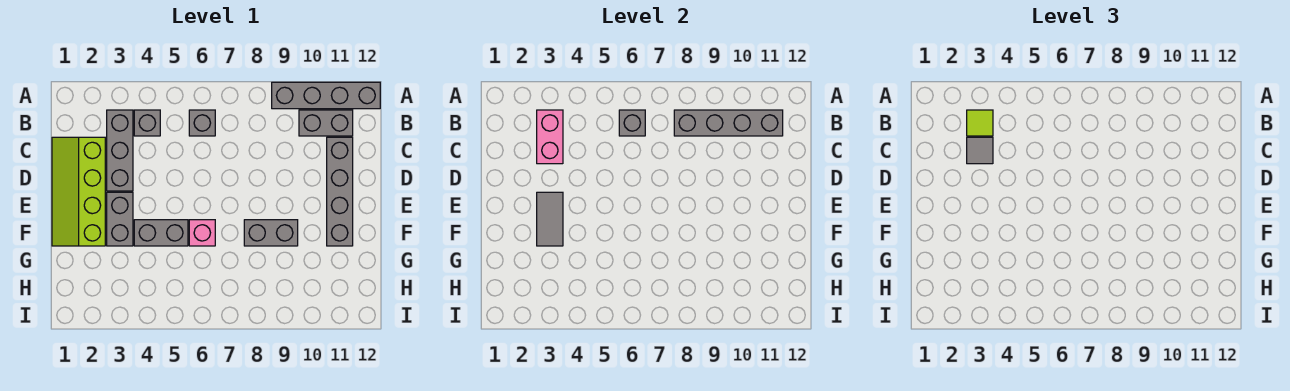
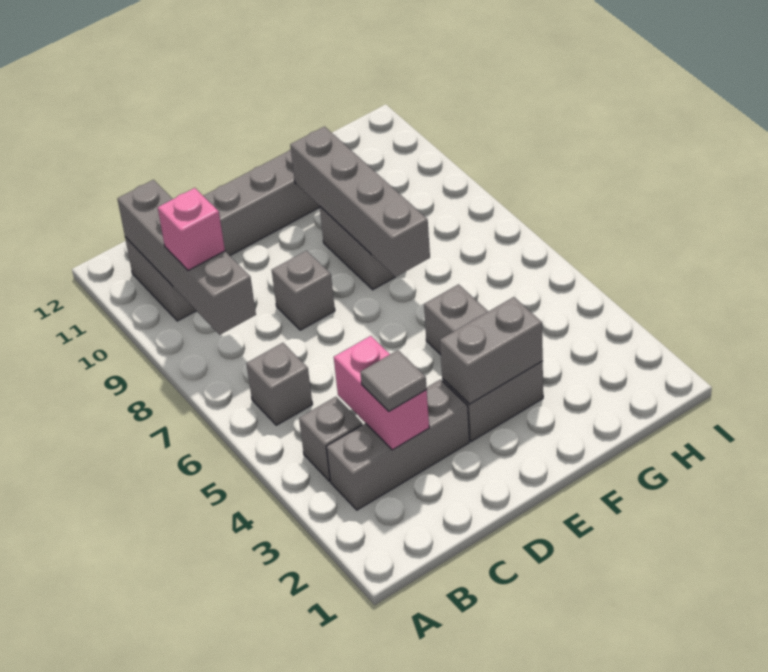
grey brick A9:A12 level 1 -> grey brick F7:F10 level 2
pink brick B3:C3 level 2 -> pink brick C3:C4 level 2
lime tile B3 level 3 -> none
grey brick B6 level 2 -> grey brick D8 level 1
lime slope C1:F2 level 1 top 2 -> none
grey tile E3:F3 level 2 -> grey brick E3:F3 level 2
pink brick F6 level 1 -> pink brick B9 level 3

